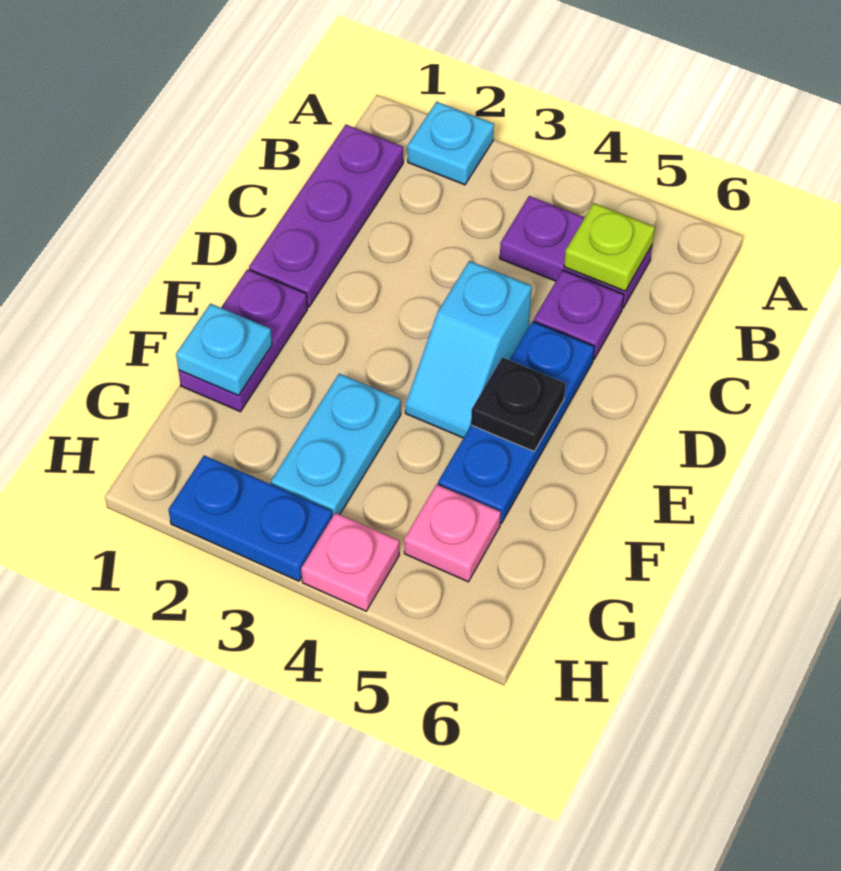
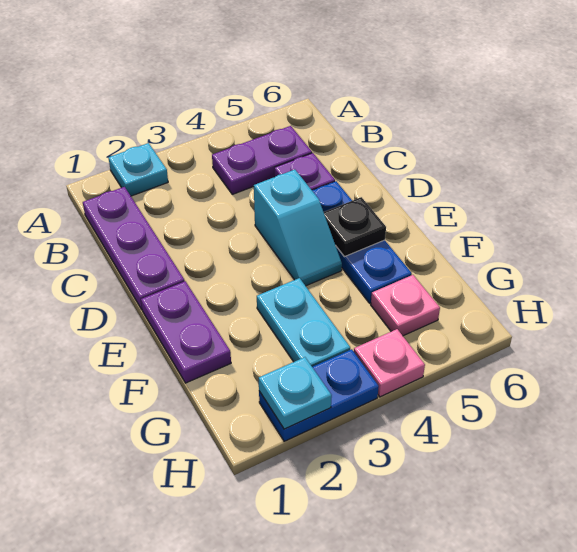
lime plate B5 level 2 -> none
cyan plate F1 level 2 -> cyan plate H2 level 2

